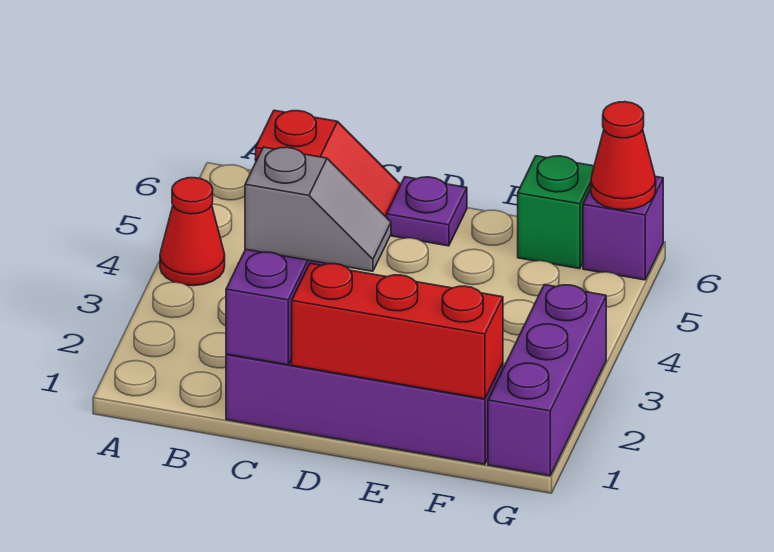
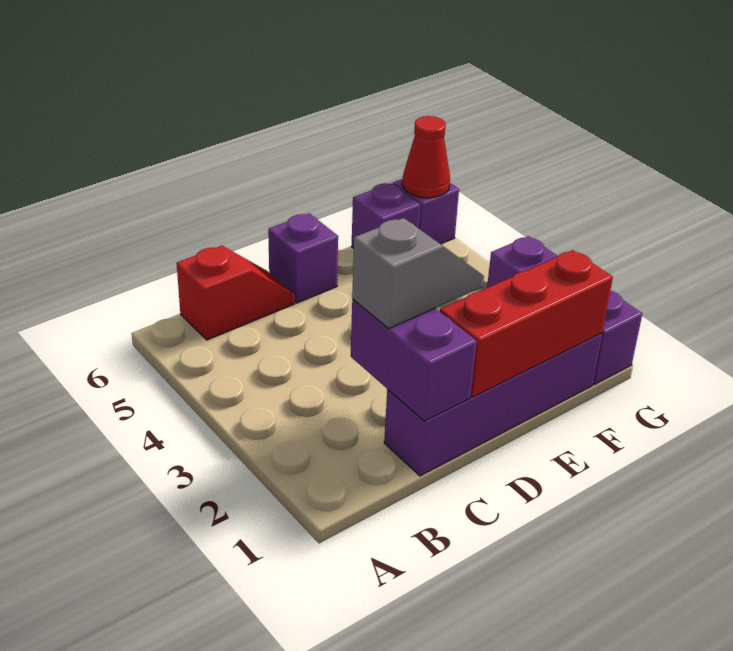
red cone A4 level 1 -> none
purple plate D6 level 1 -> purple brick D6 level 1
green brick F6 level 1 -> purple brick F6 level 1

